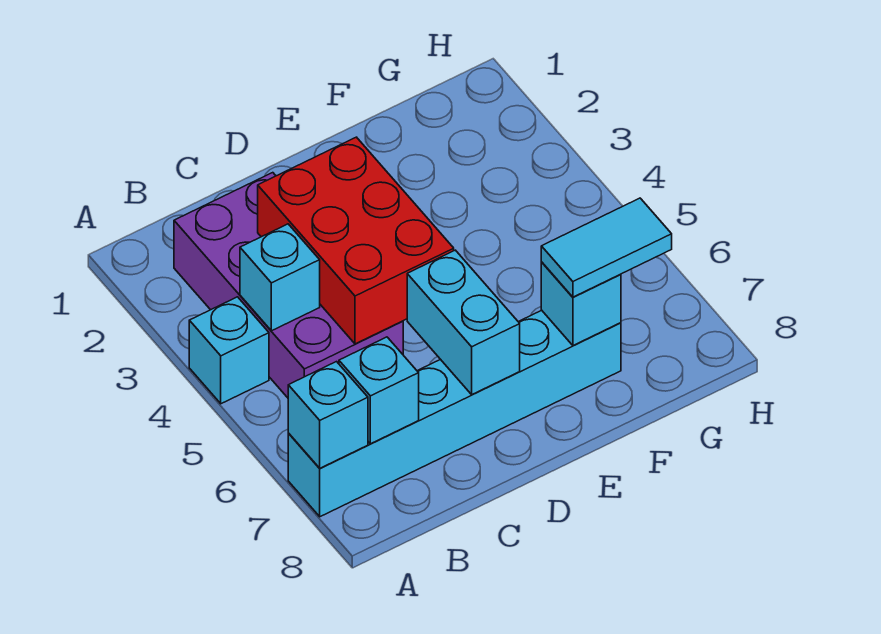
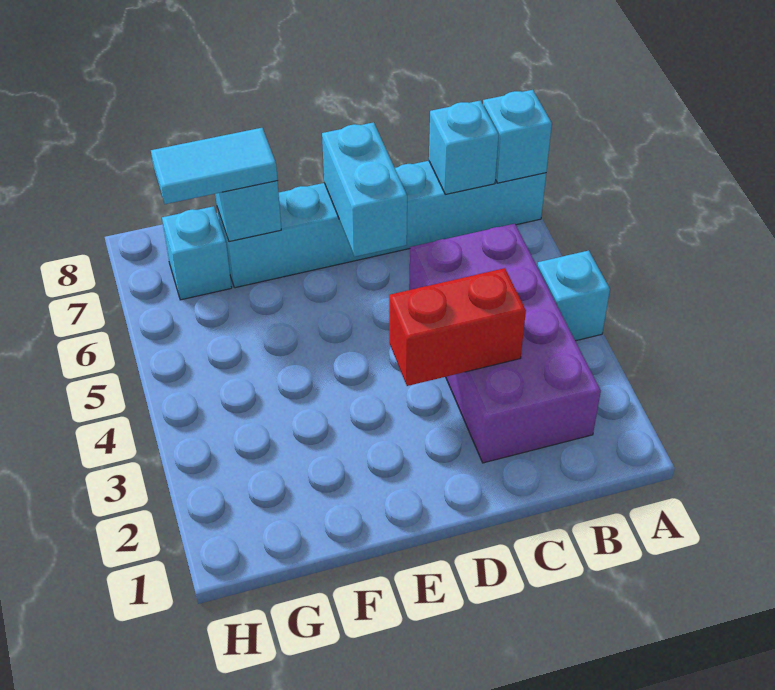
cyan brick B4 level 2 -> cyan brick G7 level 1
red brick C3:D5 level 2 -> red brick C3:D3 level 2

